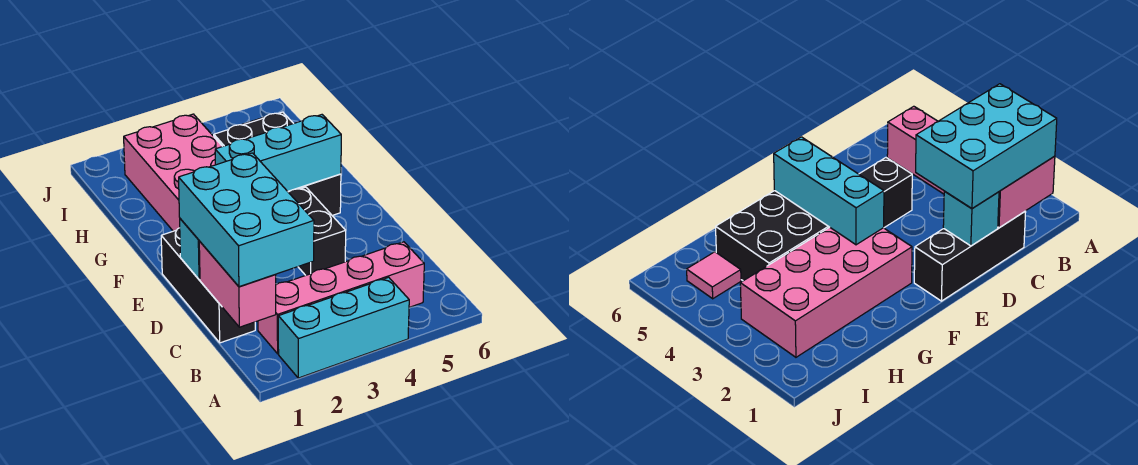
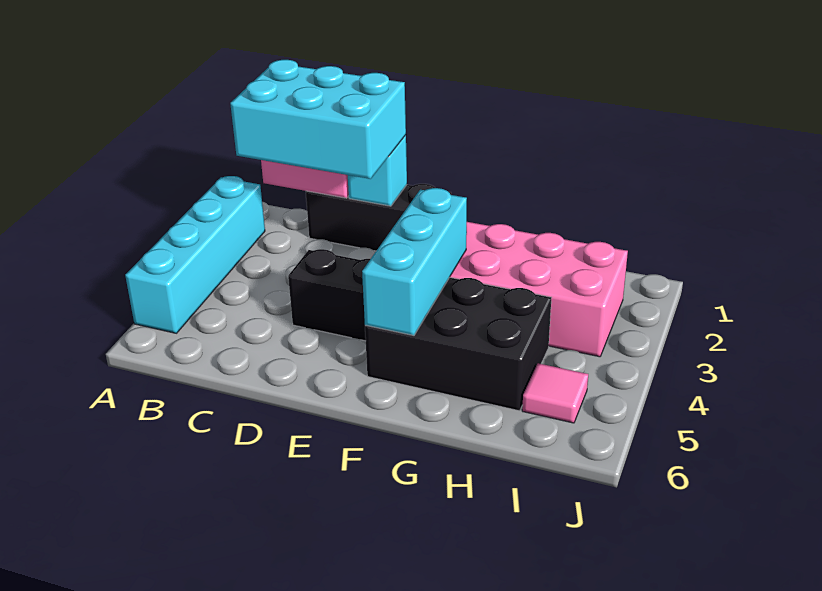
cyan brick A2:A4 level 1 -> cyan brick A2:A5 level 1
pink brick B2:B5 level 1 -> none

